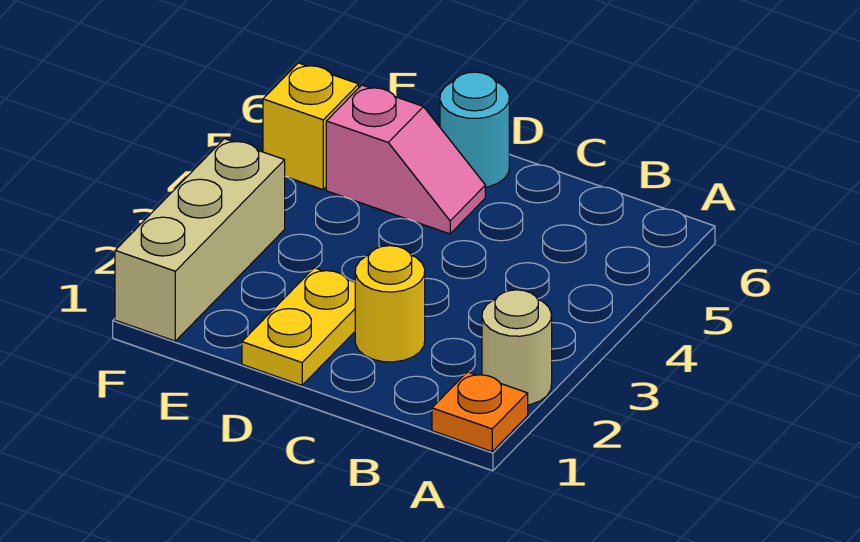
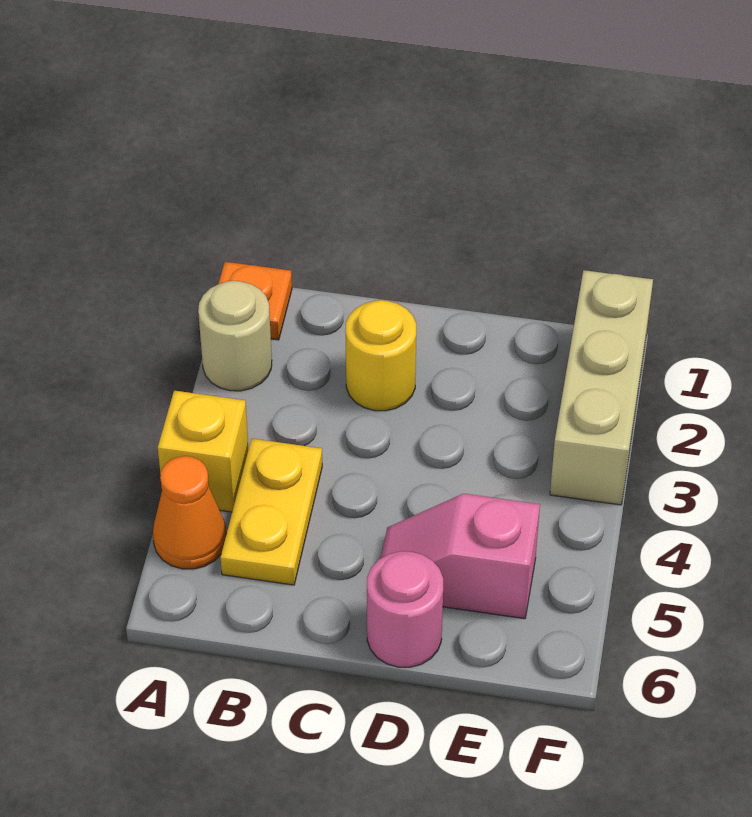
none -> orange cone A5 level 1
yellow plate D1:D2 level 1 -> yellow plate B4:B5 level 1
cyan round brick D6 level 1 -> pink round brick D6 level 1
yellow brick F5 level 1 -> yellow brick A4 level 1

